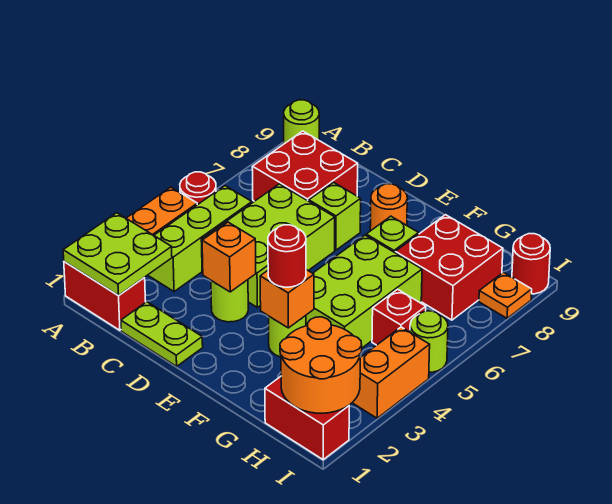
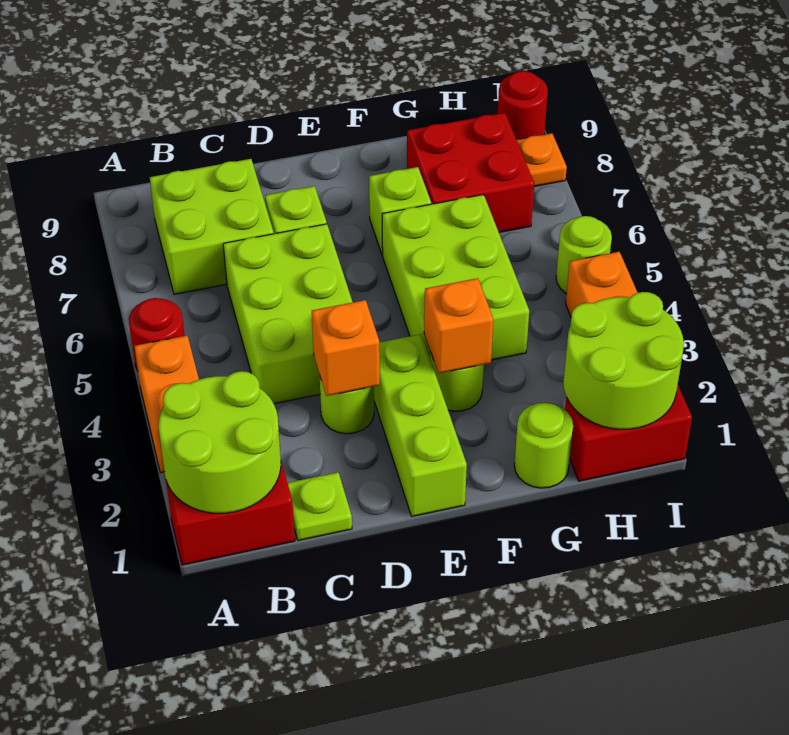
lime plate A1:B2 level 2 -> lime round brick A1:B2 level 2
lime round brick A9 level 1 -> lime round brick G1 level 1
lime brick B3:B5 level 1 -> lime brick E1:E3 level 1
red brick B7:C8 level 1 -> lime brick B7:C8 level 1
lime plate C1:D1 level 1 -> lime plate C1 level 1
orange round brick E8 level 1 -> none
red round brick F3 level 3 -> none
orange round brick H1:I2 level 2 -> lime round brick H1:I2 level 2
red brick H5 level 1 -> none

